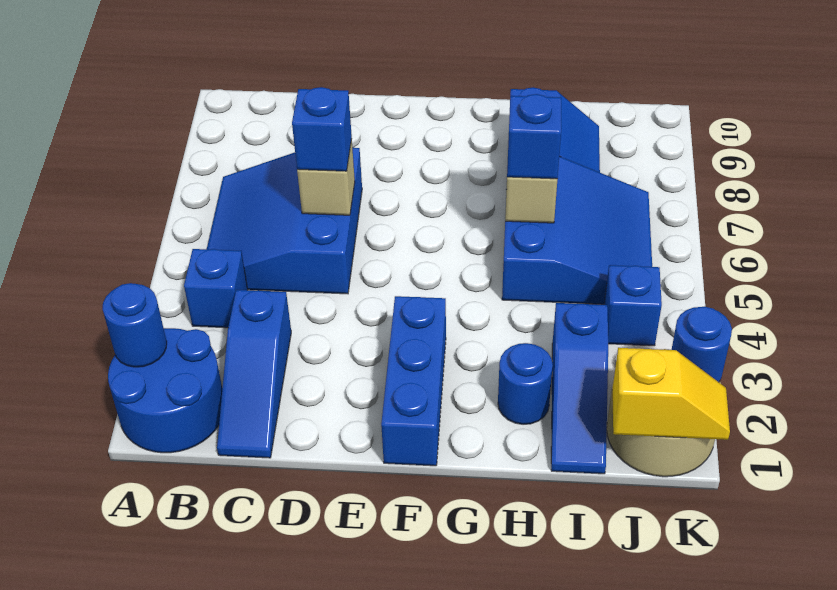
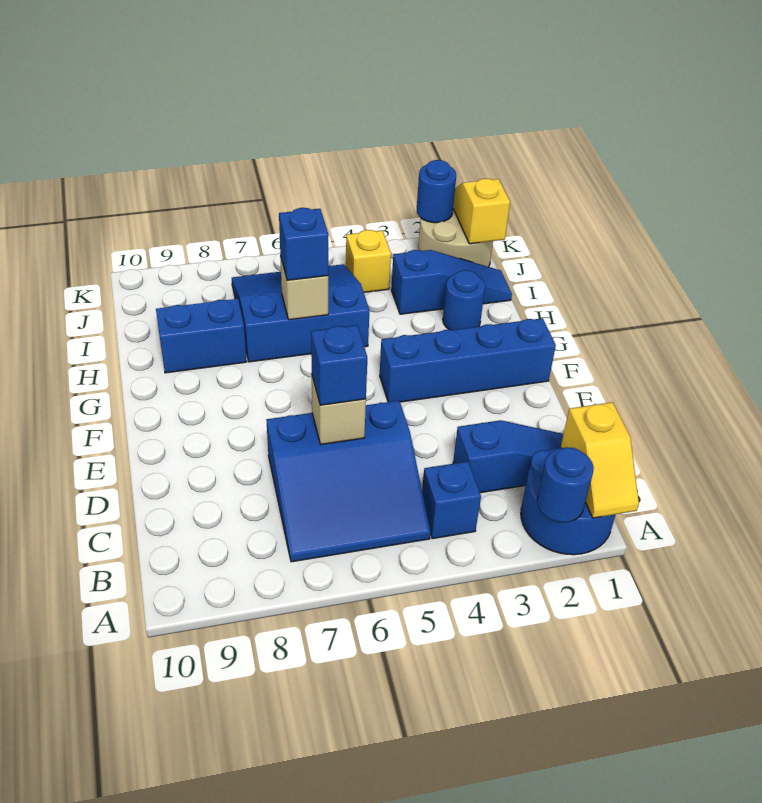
none -> yellow slope A1:B1 level 2 top B
blue brick F1:F3 level 1 -> blue brick F1:F4 level 1
blue brick J4 level 1 -> yellow brick J4 level 1

